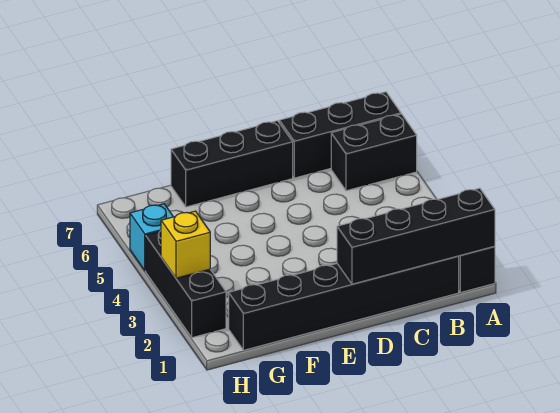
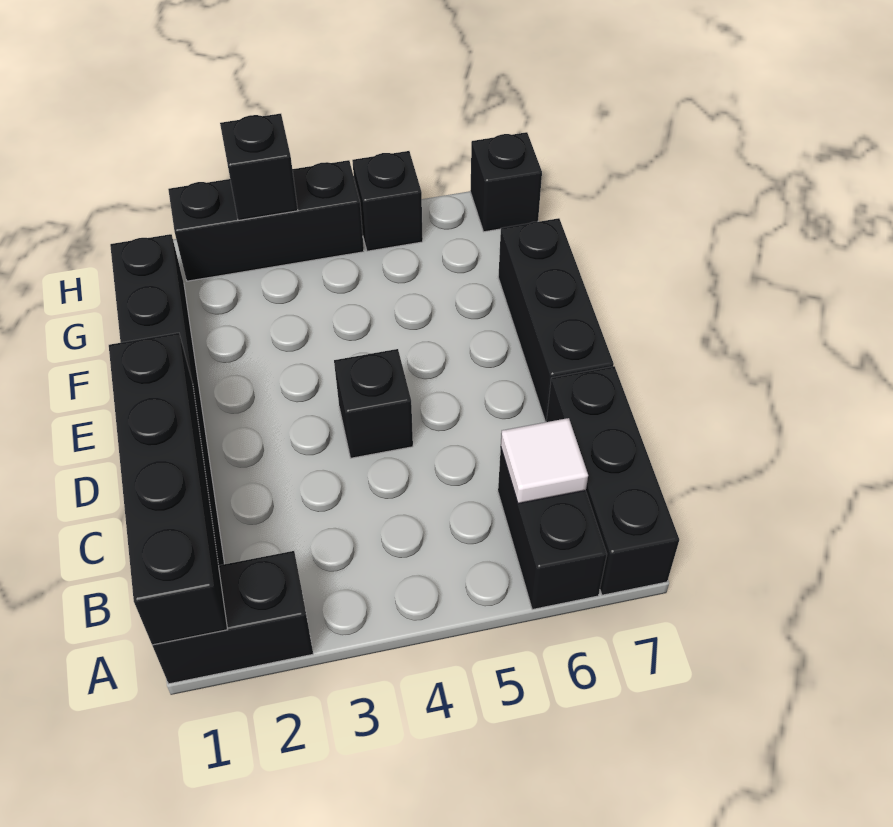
none -> white tile B6 level 2
none -> black brick D4 level 1
yellow brick H3 level 2 -> black brick H3 level 2
cyan brick H5 level 1 -> black brick H5 level 1
none -> black brick H7 level 1

